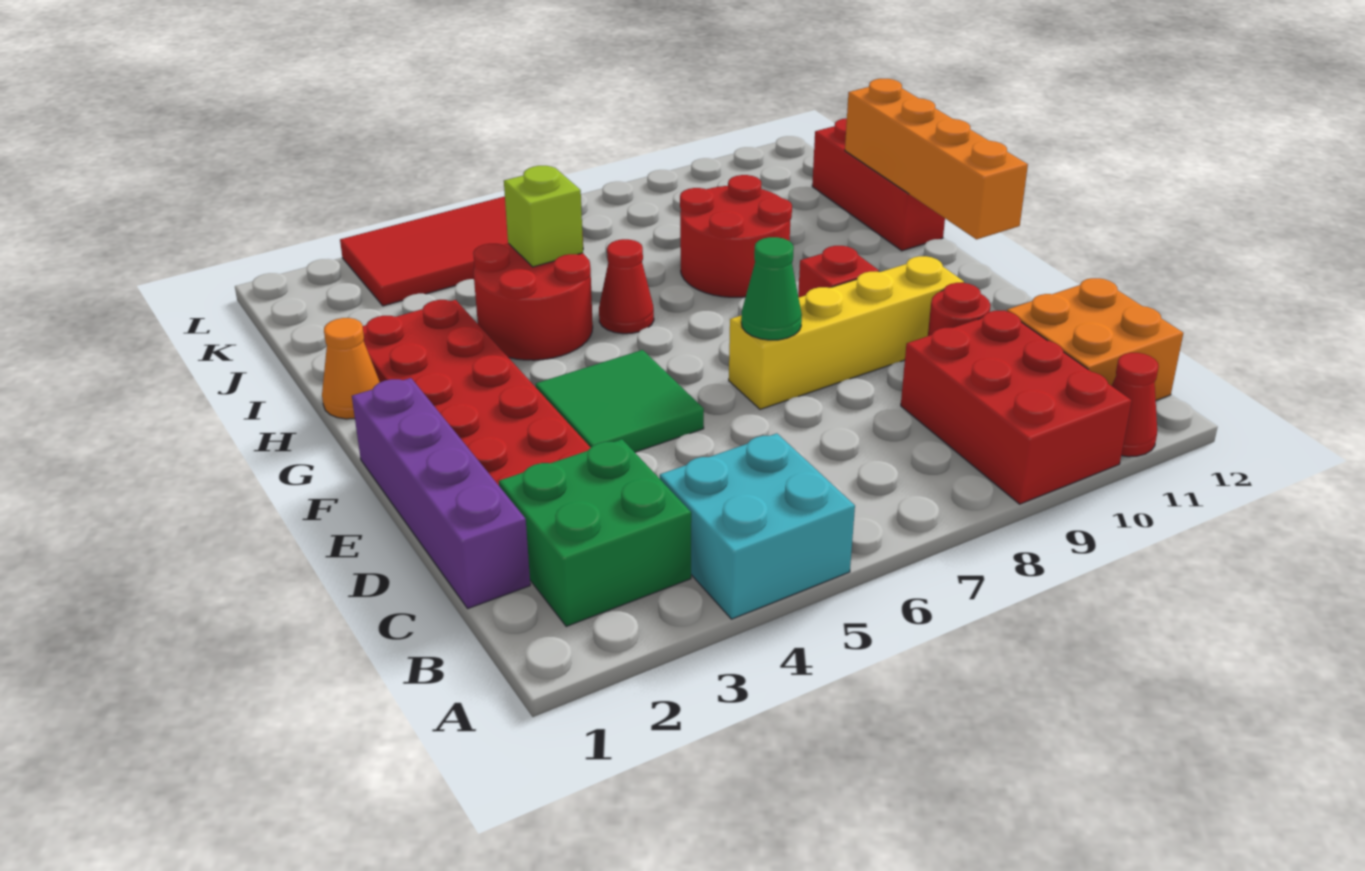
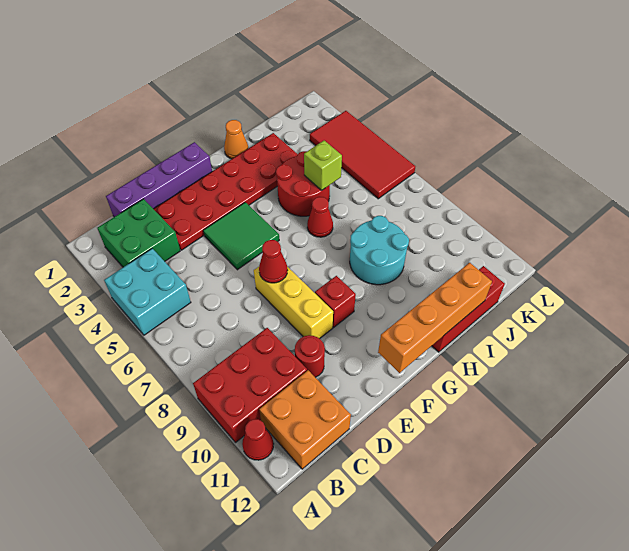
yellow brick E7:E10 level 1 -> yellow brick E7:E9 level 1
green cone E7 level 2 -> red cone E7 level 2
red round brick H8:I9 level 1 -> cyan round brick H8:I9 level 1

